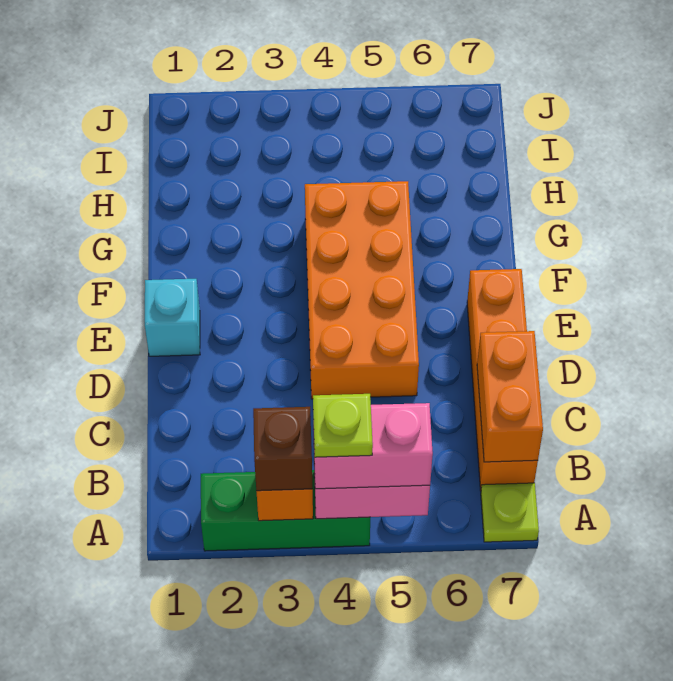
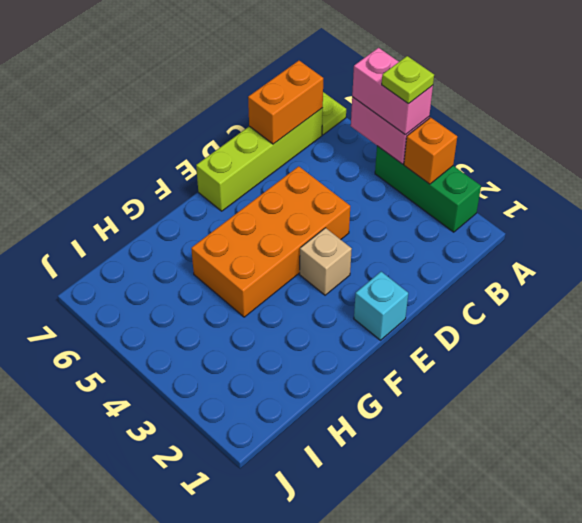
brown brick A3 level 3 -> none
orange brick B7:E7 level 1 -> lime brick B7:E7 level 1
none -> tan brick E3 level 1

